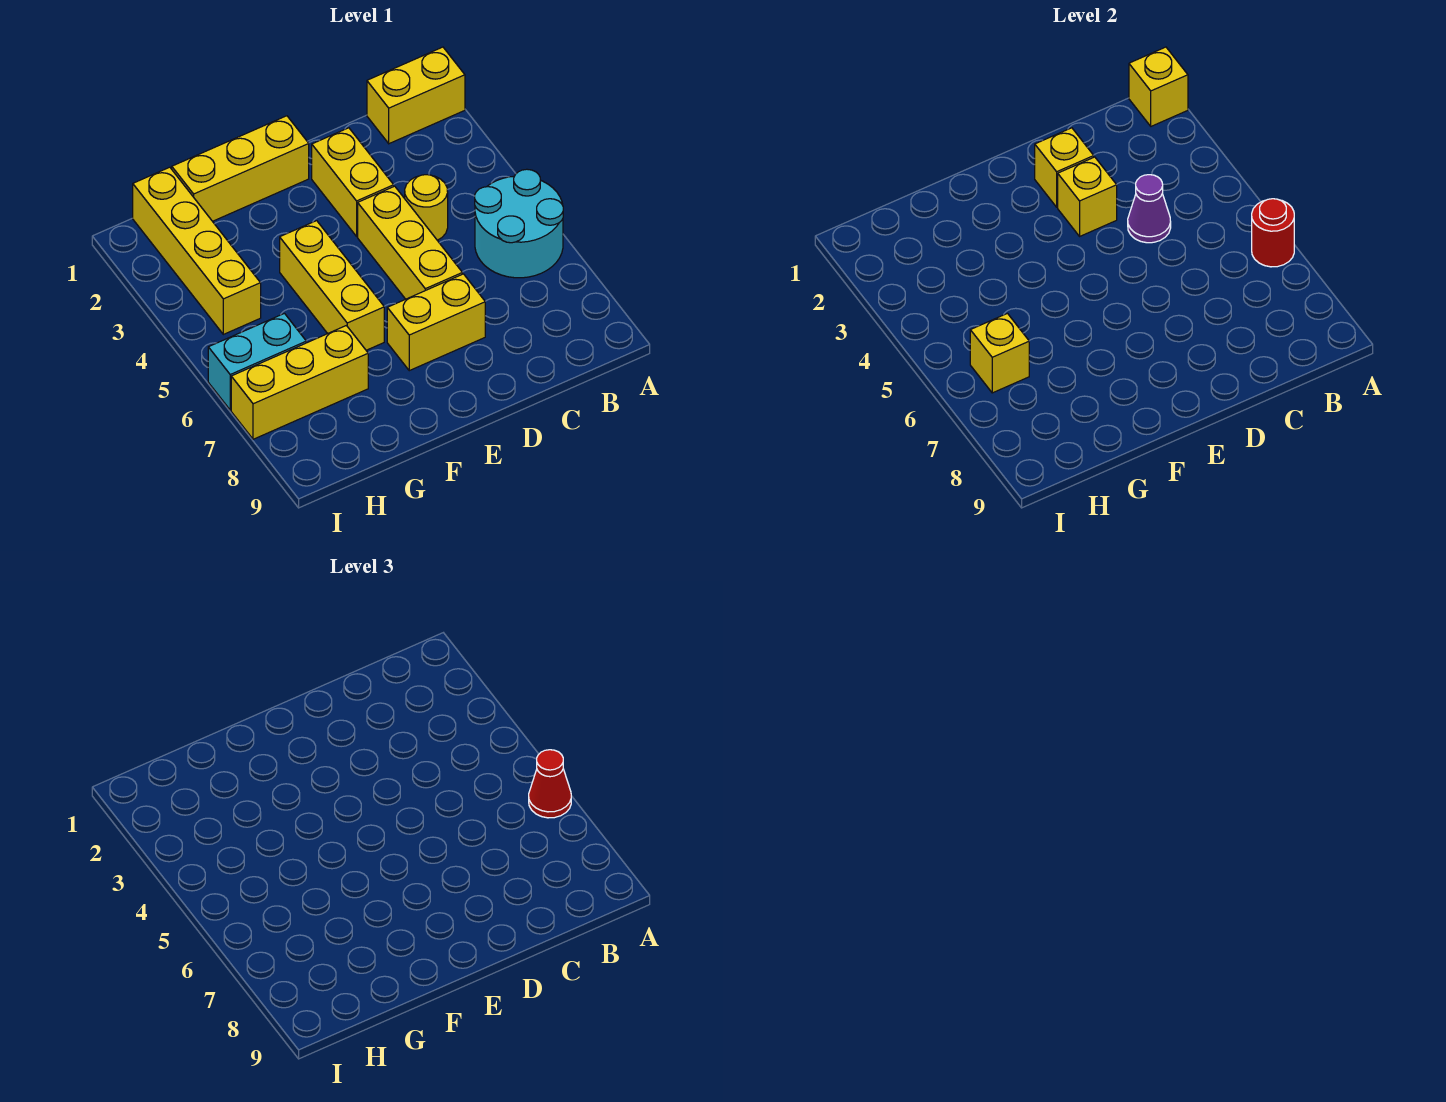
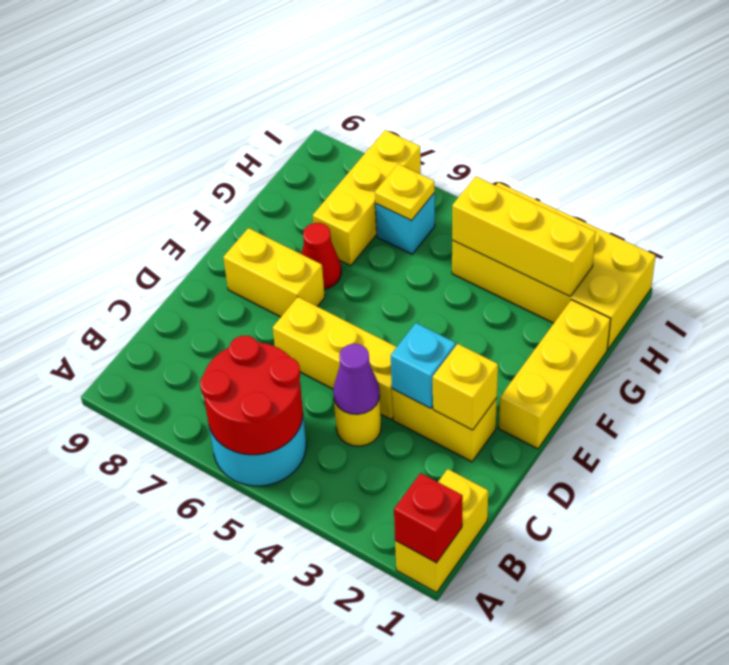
yellow brick A1 level 2 -> red brick A1 level 2
red round brick A6 level 2 -> red round brick A5:B6 level 2
red cone A6 level 3 -> red cone F7 level 1
yellow brick D3 level 2 -> cyan brick D3 level 2
yellow brick D7:E7 level 1 -> yellow brick E7:E8 level 1
yellow brick F4:F6 level 1 -> yellow brick H2:H4 level 2
yellow brick H1:H4 level 1 -> yellow brick H1:I4 level 1
cyan brick H6:I6 level 1 -> cyan brick H6 level 1
yellow brick H6 level 2 -> yellow plate H6 level 2

